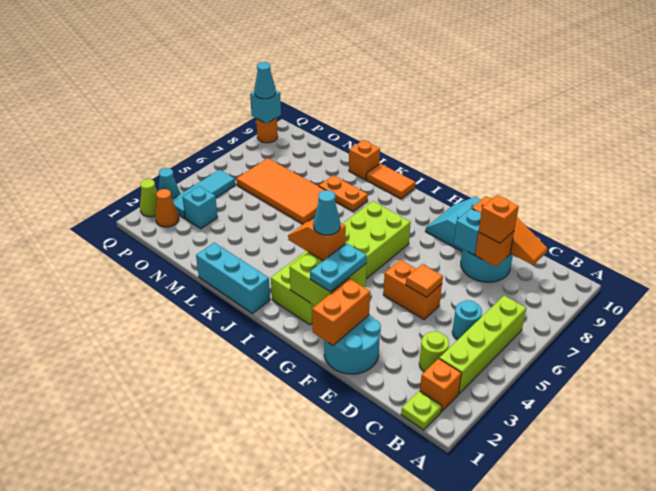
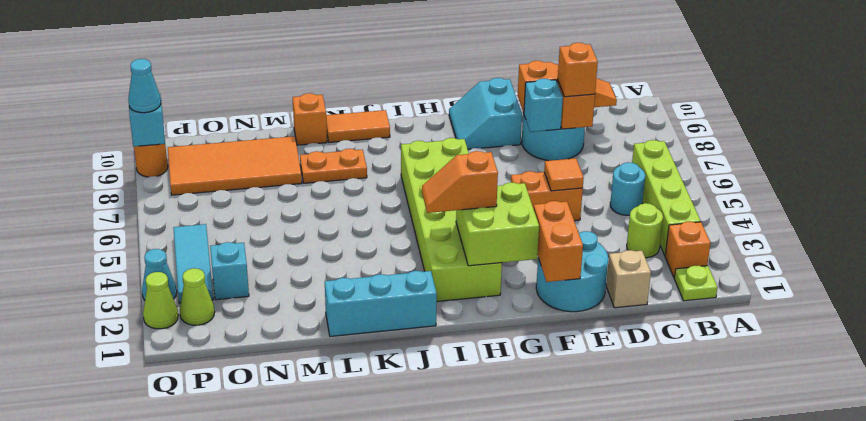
none -> tan brick D1 level 1
cyan plate G2:G3 level 3 -> none
cyan cone H3 level 4 -> none
orange tile L6:O7 level 1 -> orange tile M8:P9 level 1
orange cone P2 level 1 -> lime cone P2 level 1

